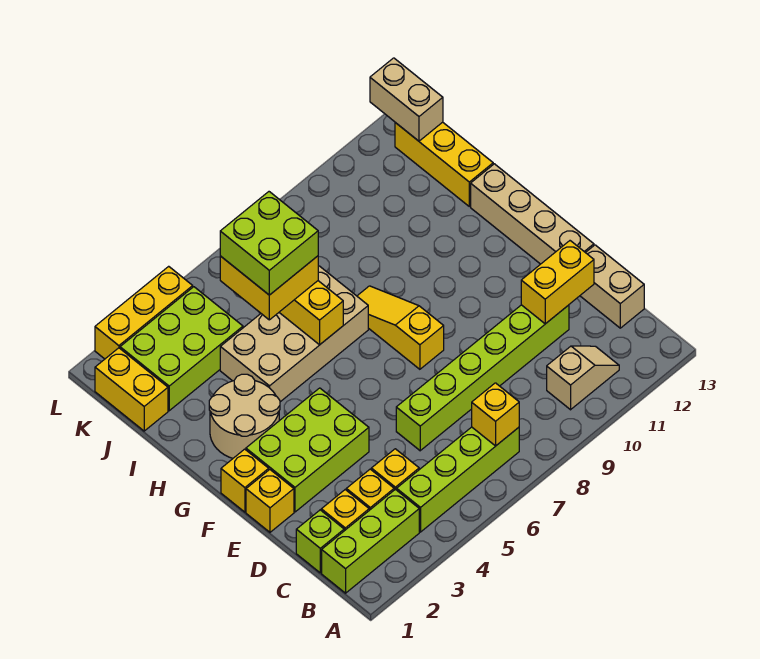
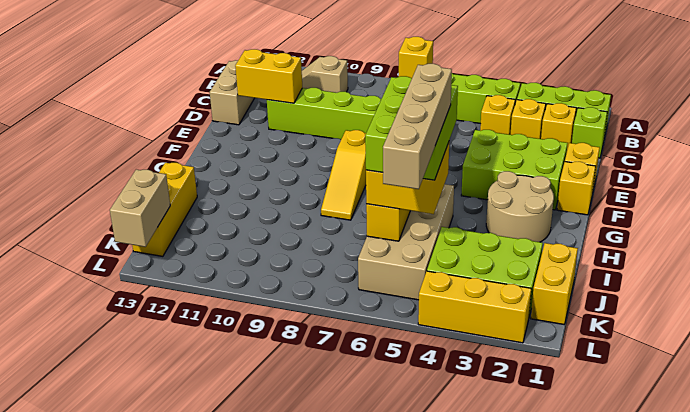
tan brick E13:H13 level 1 -> tan brick I5:L5 level 5
tan brick H4:I7 level 1 -> tan brick H5:K6 level 1
lime brick I5:J6 level 4 -> lime brick H5:J6 level 4

